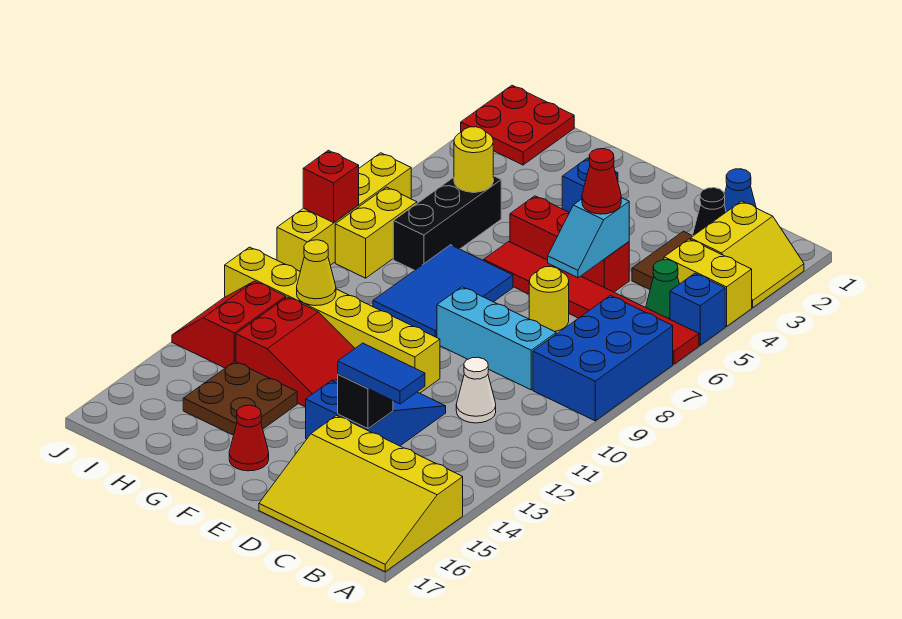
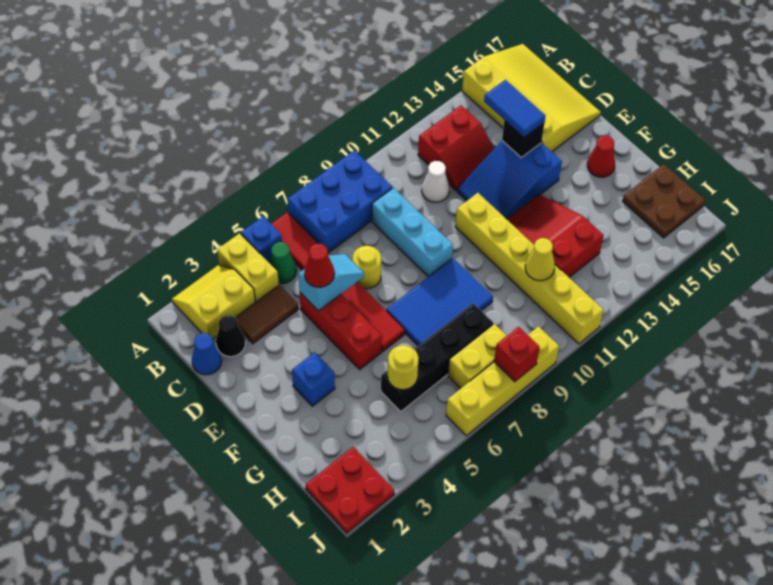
brown plate G14:H15 level 1 -> brown plate H16:I17 level 1
black brick H5:H7 level 1 -> black brick H5:H8 level 1
red slope I12:J13 level 1 top I -> red slope B12:C13 level 1 top B

